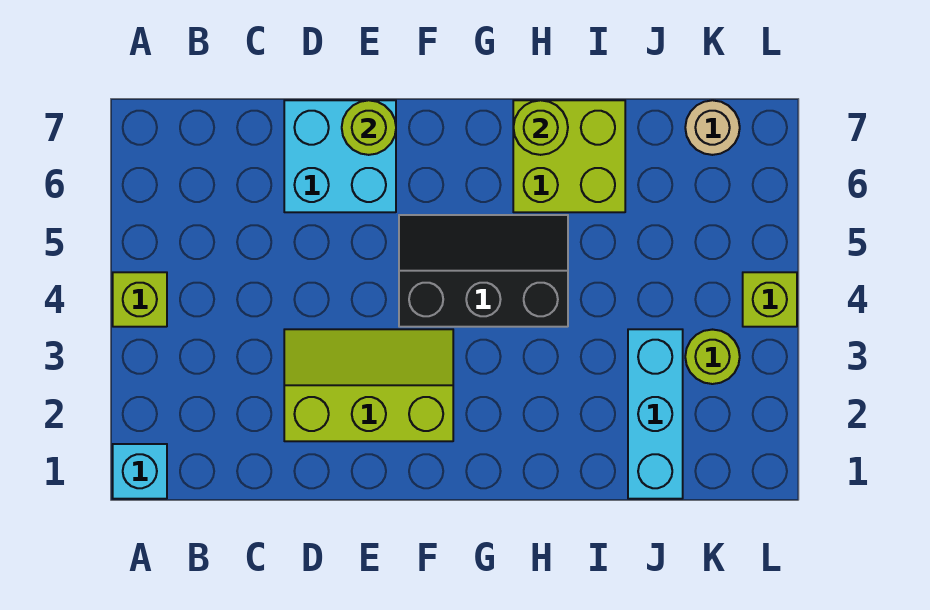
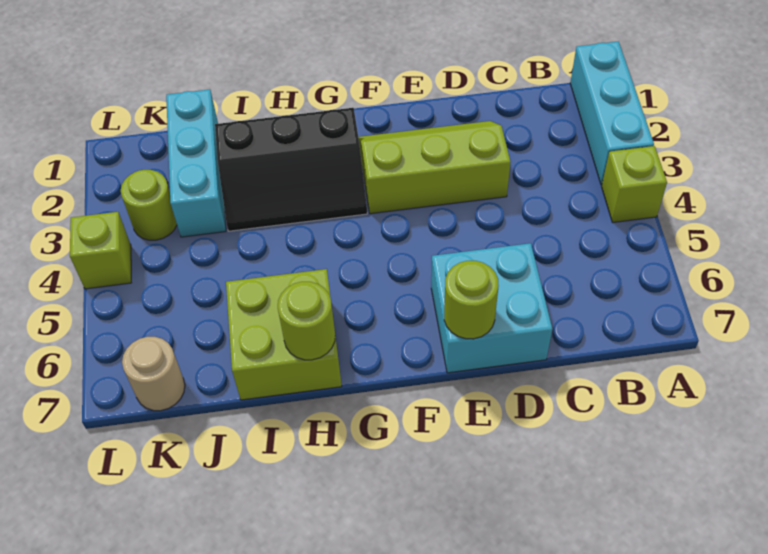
cyan brick A1 level 1 -> cyan brick A1:A3 level 1
lime slope D2:F3 level 1 top 2 -> lime slope D2:F3 level 1 top 3
black slope F4:H5 level 1 top 4 -> black slope G2:I3 level 1 top 2

